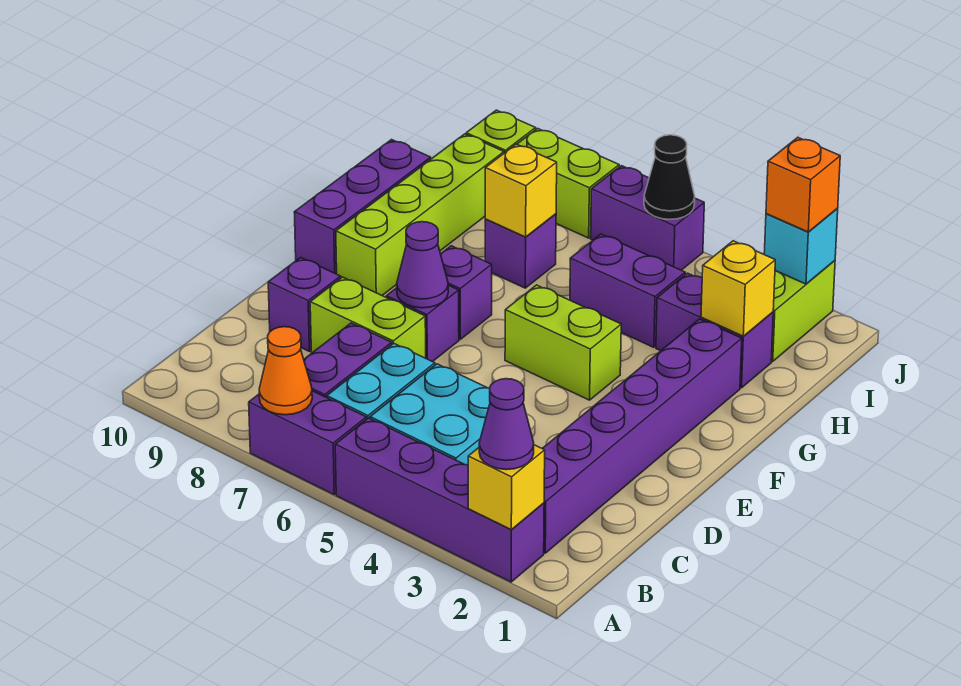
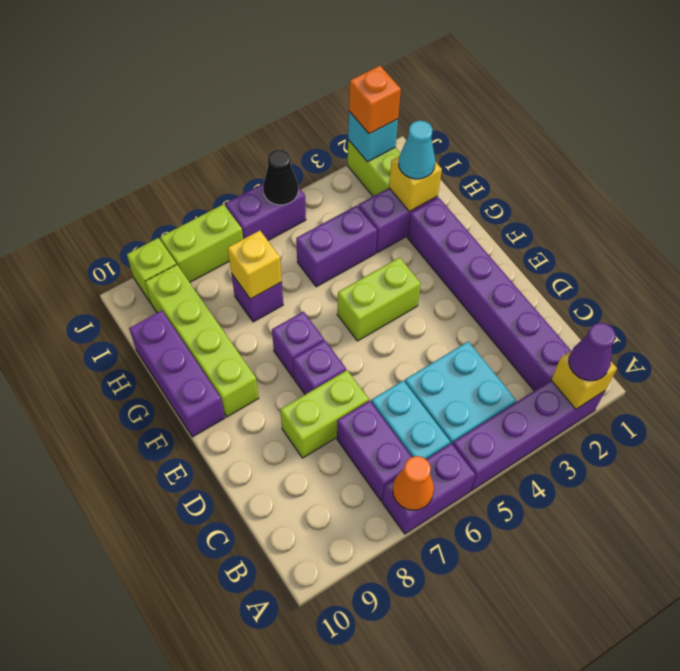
purple brick D9 level 1 -> none
purple cone E7 level 2 -> none
none -> cyan cone H2 level 3

